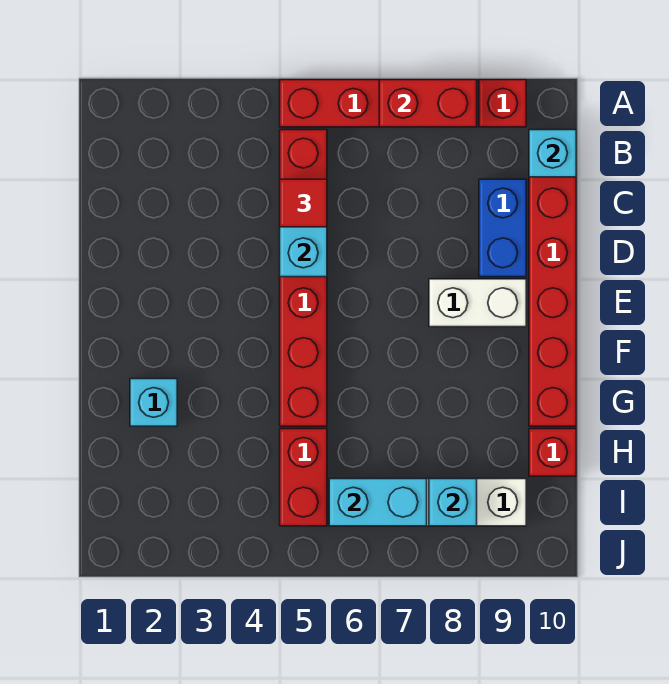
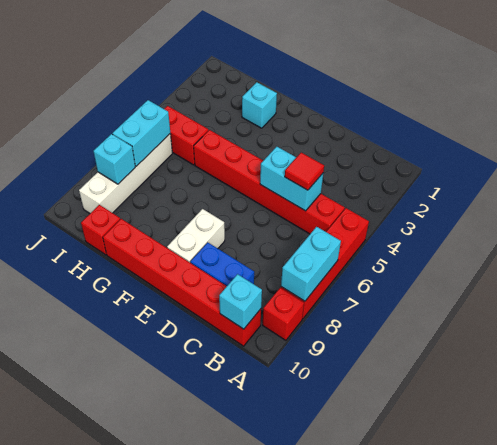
red brick A7:A8 level 2 -> cyan brick A7:A8 level 2

